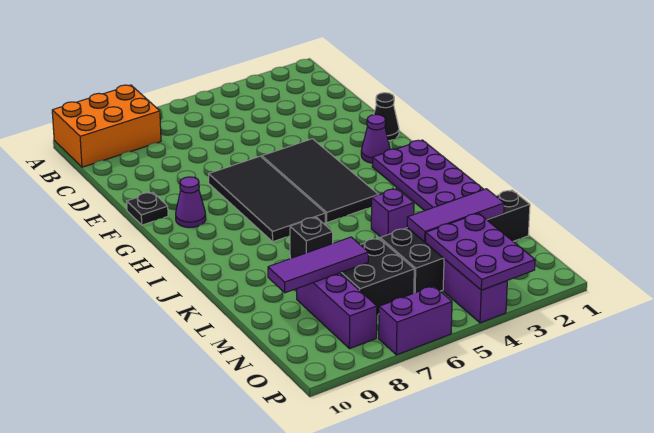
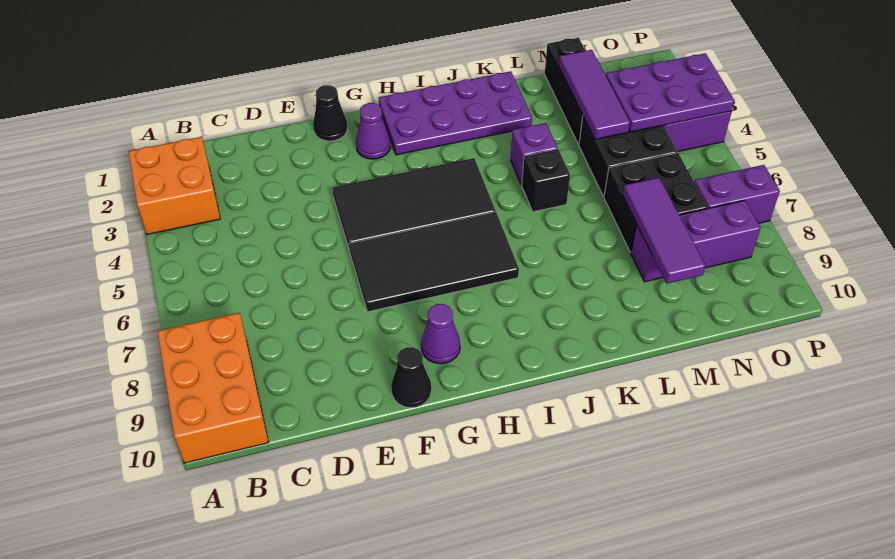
none -> orange brick A2:B3 level 1
black plate F10 level 1 -> black cone F10 level 1
black brick K7 level 1 -> black brick K5 level 1
purple brick P6:P7 level 1 -> purple brick O7:P7 level 1

